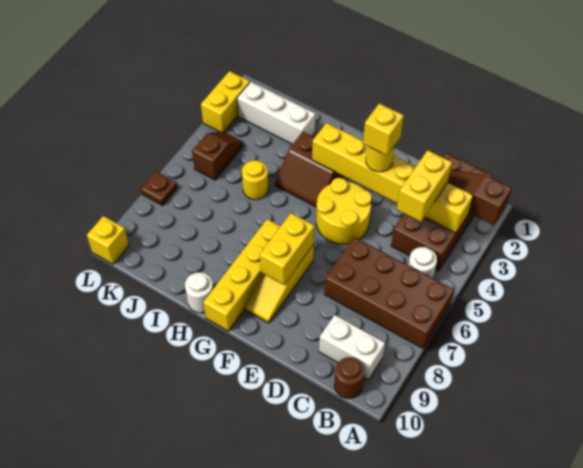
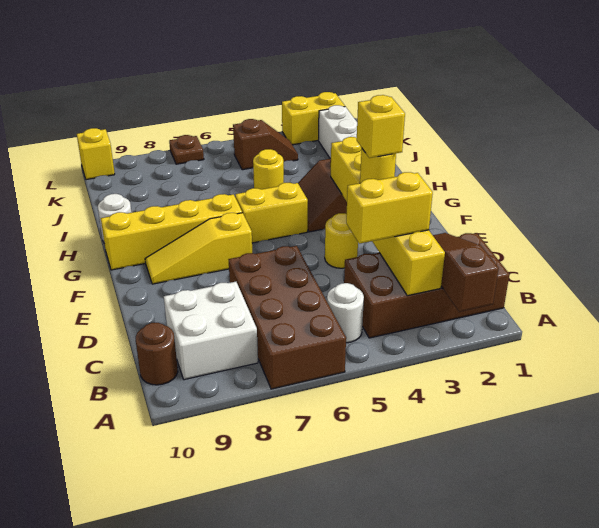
white brick B9:C9 level 1 -> white brick B8:C9 level 1
yellow round brick E4:F5 level 1 -> yellow round brick E4 level 1
yellow brick F7:F8 level 2 -> yellow brick G5:G6 level 1

